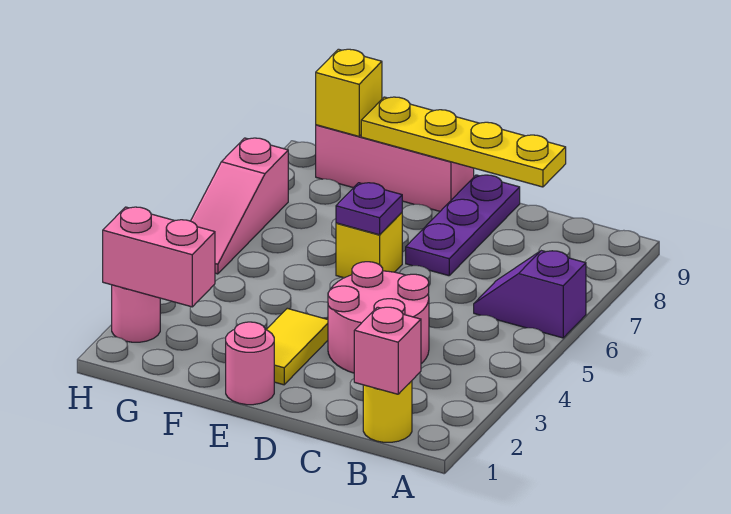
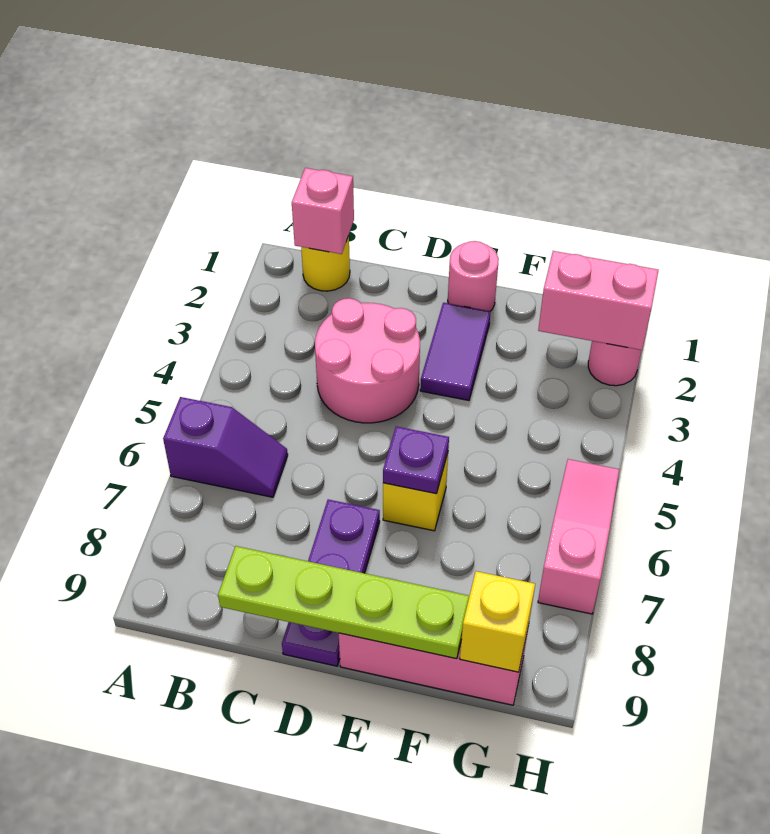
yellow plate C9:F9 level 2 -> lime plate C9:F9 level 2
yellow tile E2:E3 level 1 -> purple tile E2:E3 level 1

